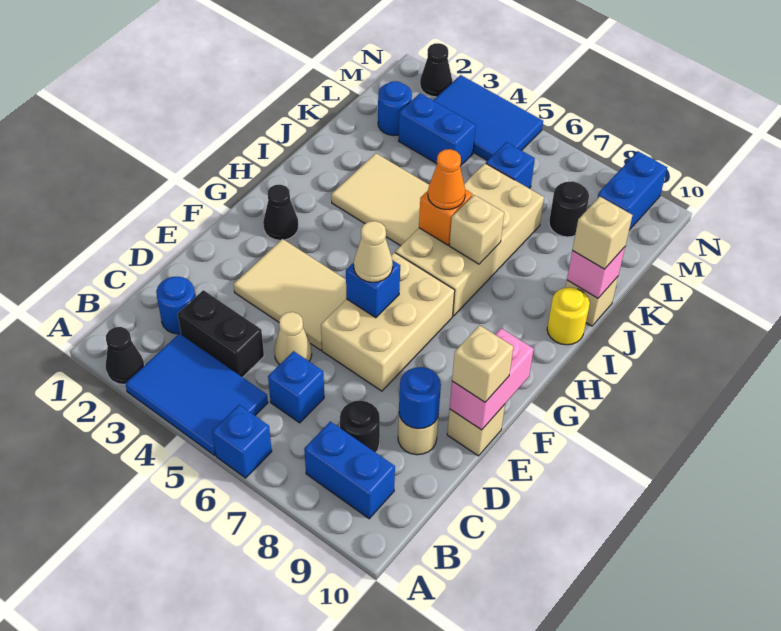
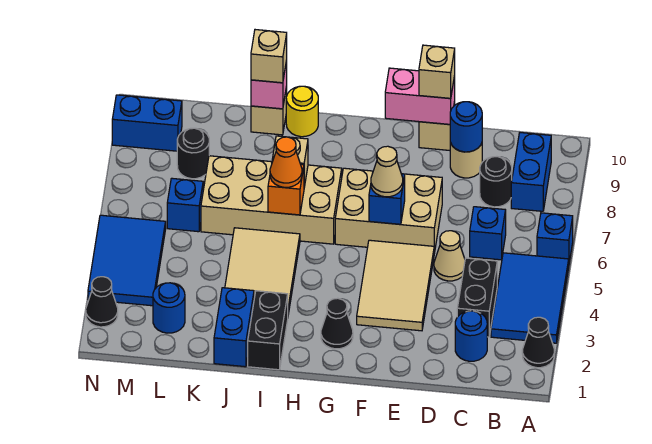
none -> black brick I1:I2 level 1
blue brick L3:L4 level 1 -> blue brick J1:J2 level 1

